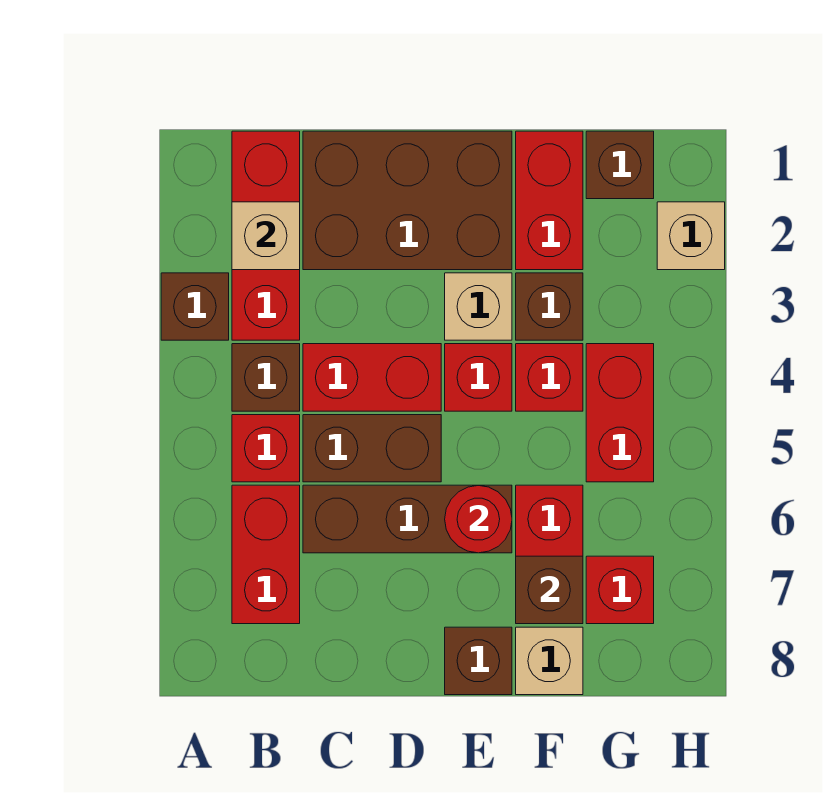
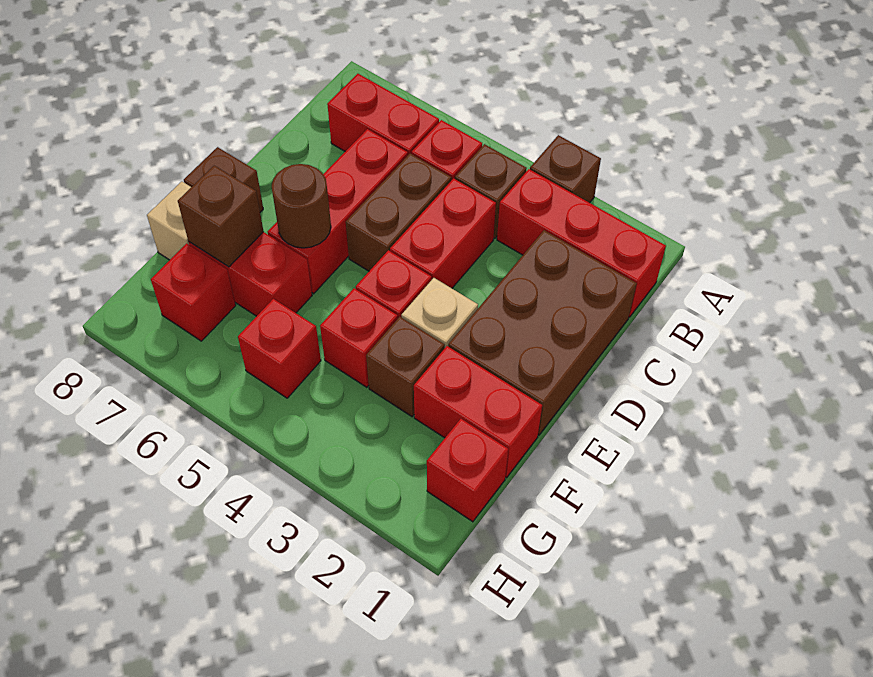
tan brick B2 level 2 -> none
brown brick C6:E6 level 1 -> red brick C6:E6 level 1
red round brick E6 level 2 -> brown round brick E6 level 2
brown brick G1 level 1 -> red brick G1 level 1
red brick G4:G5 level 1 -> red brick G5 level 1
tan brick H2 level 1 -> none

